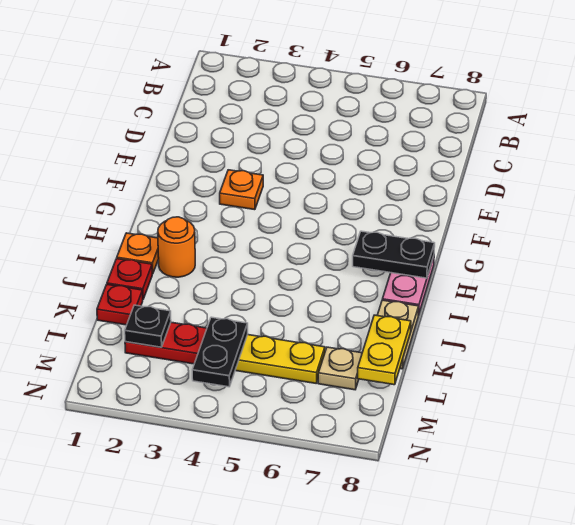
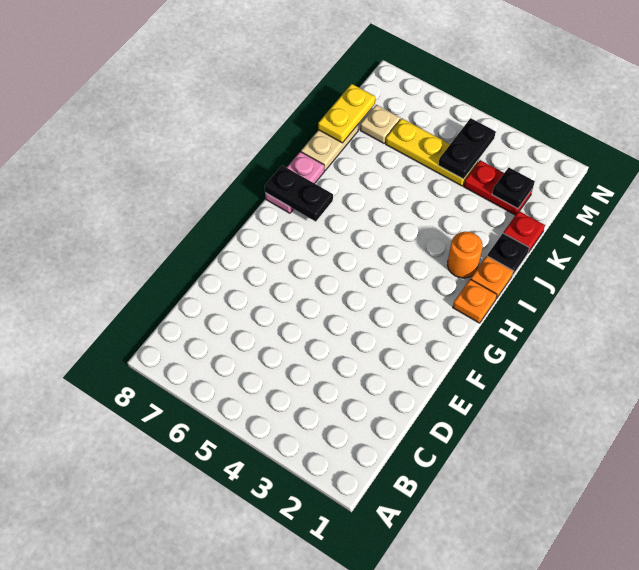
orange plate F3 level 1 -> orange plate H1 level 1
red plate J1 level 1 -> black plate J1 level 1

